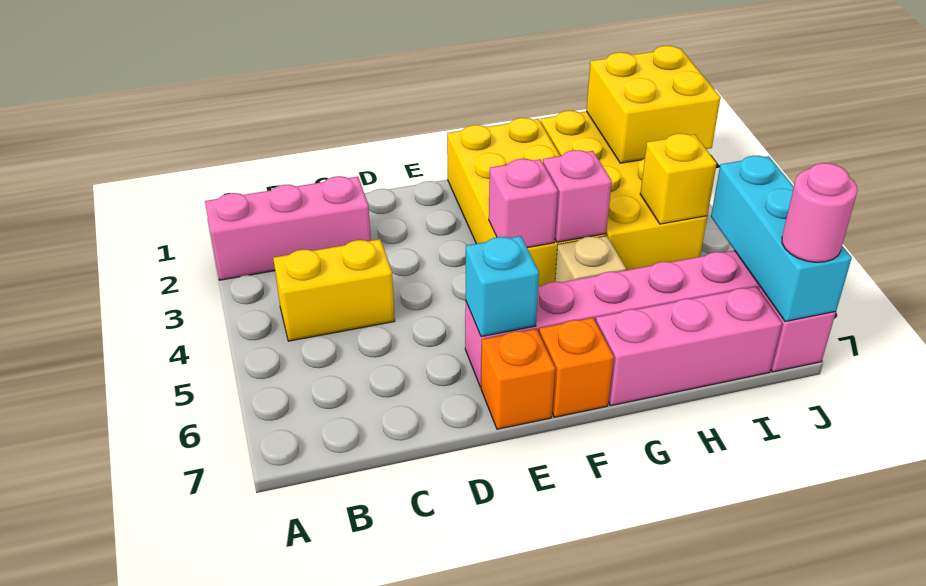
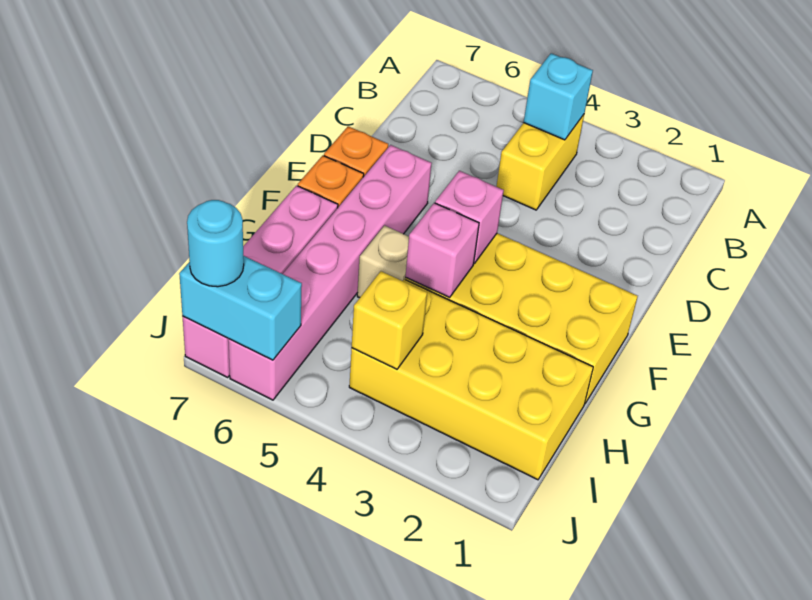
pink brick A2:C2 level 1 -> none
cyan brick E6 level 2 -> cyan brick B4 level 2
yellow brick I1:J2 level 2 -> none
cyan brick J5:J7 level 2 -> cyan brick J6:J7 level 2
pink round brick J7 level 3 -> cyan round brick J7 level 3

